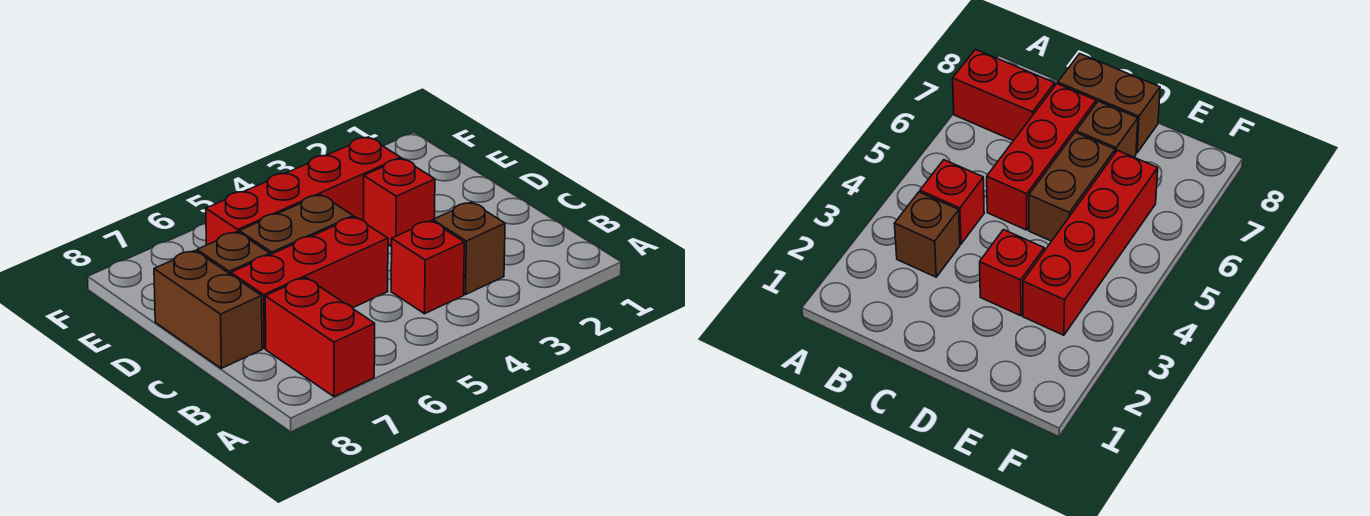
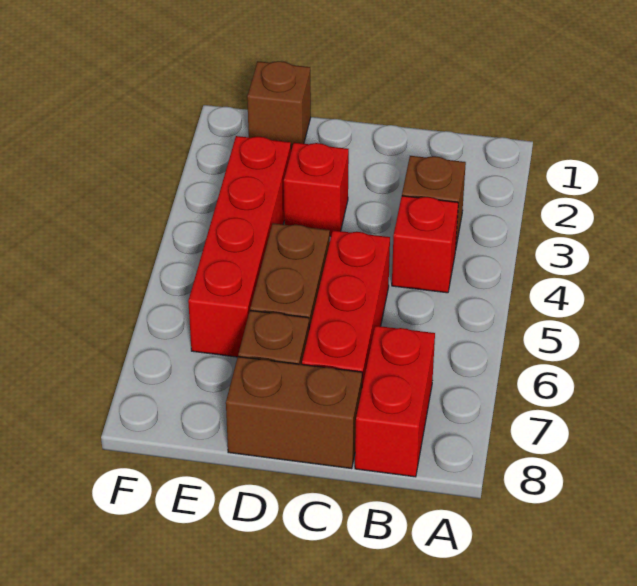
red brick A7:B7 level 1 -> red brick B7:B8 level 1
none -> brown brick E1 level 1

